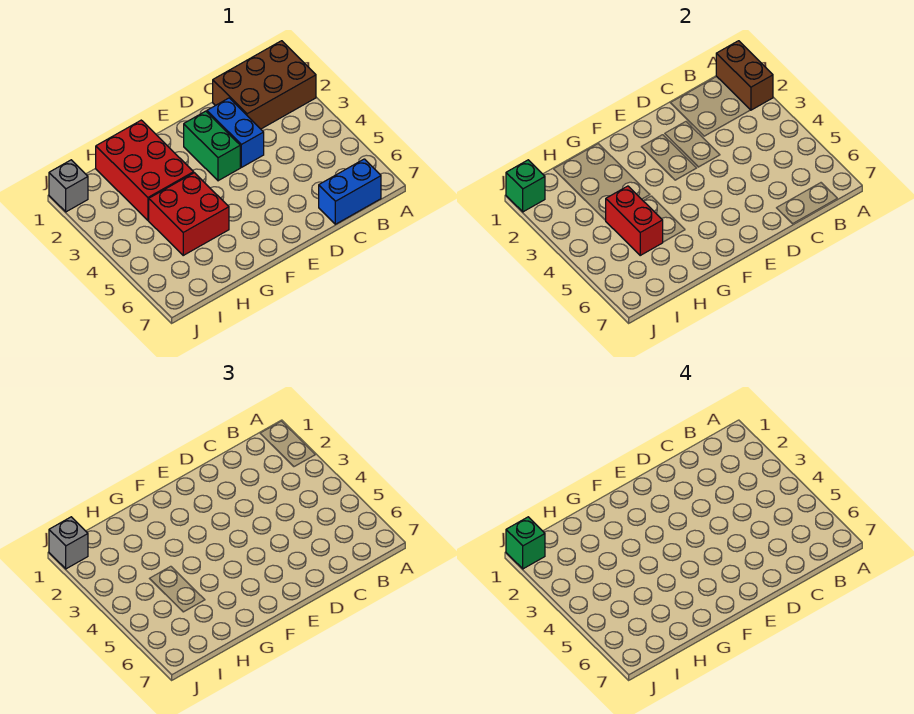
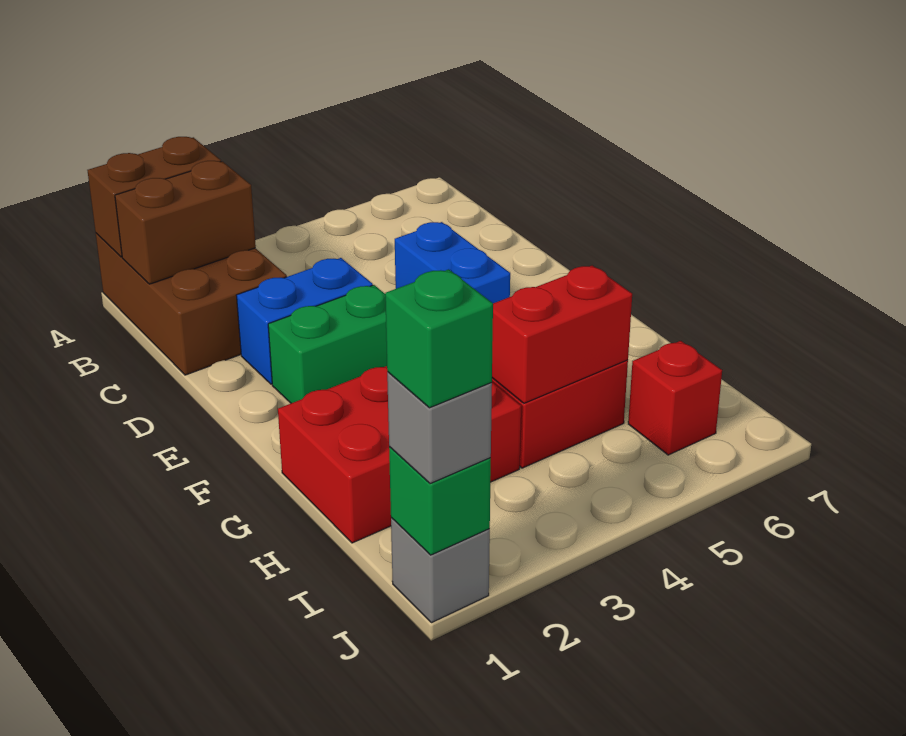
none -> brown brick B1:B2 level 2
blue brick B7:C7 level 1 -> blue brick D5:E5 level 1
none -> red brick I6 level 1

